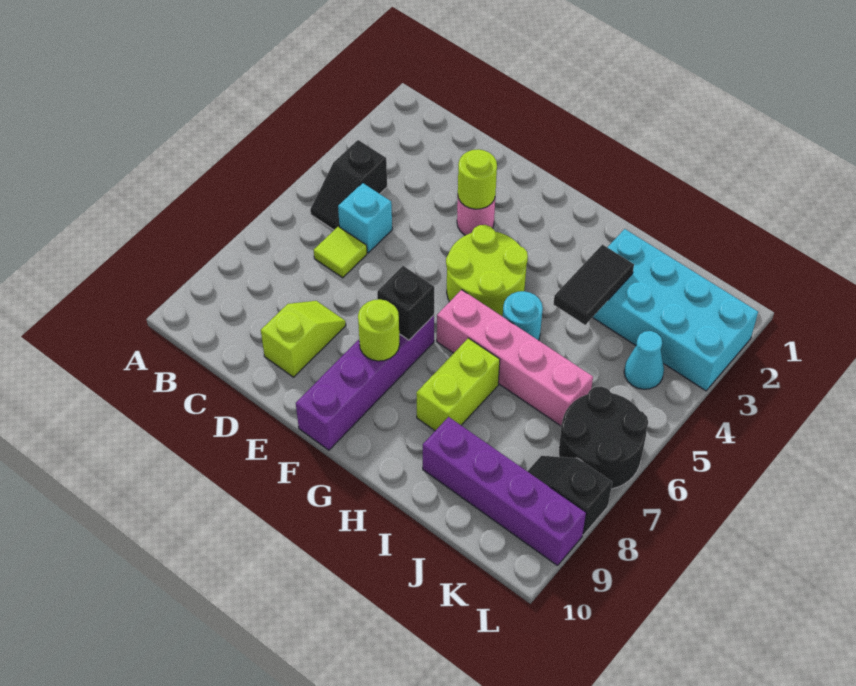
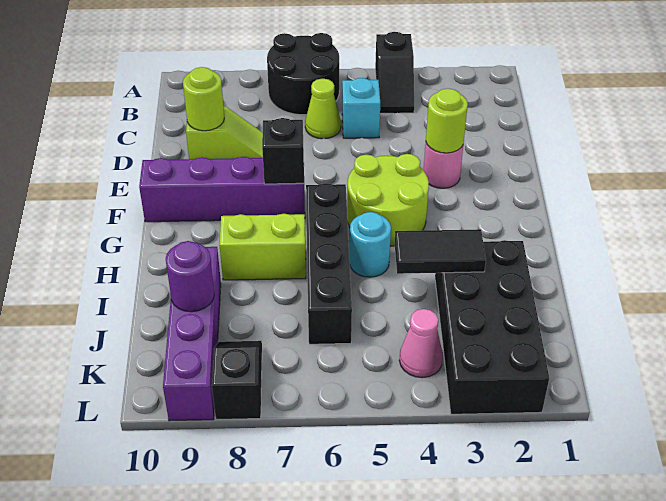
black slope B4:B5 level 1 top 4 -> black slope A4:B4 level 1 top A
lime tile C6 level 1 -> lime cone C6 level 1
lime round brick F8 level 2 -> lime round brick D9 level 2
pink brick G6:J6 level 1 -> black brick G6:J6 level 1
cyan brick I2:L3 level 1 -> black brick I2:L3 level 1
none -> purple round brick J9 level 2
cyan cone K4 level 1 -> pink cone K4 level 1
black round brick K6:L7 level 1 -> black round brick A6:B7 level 1

